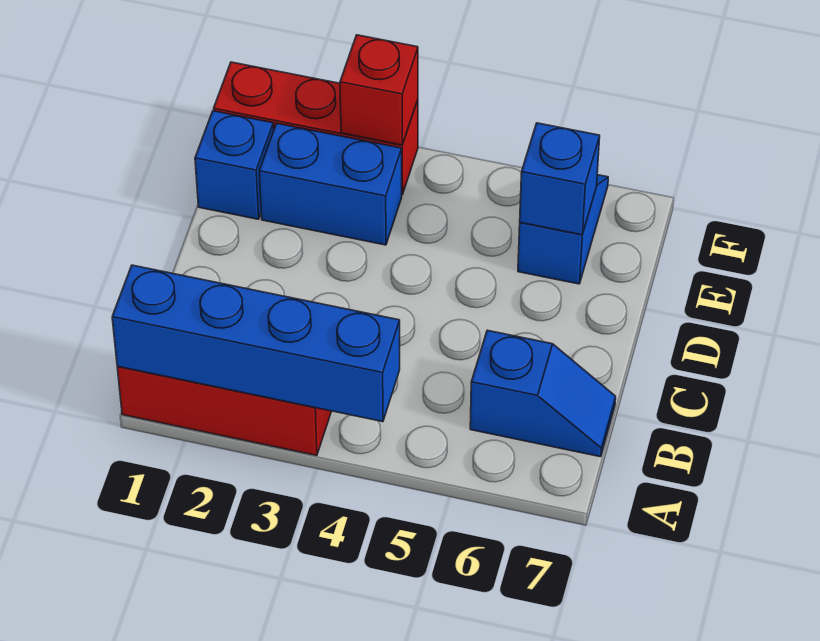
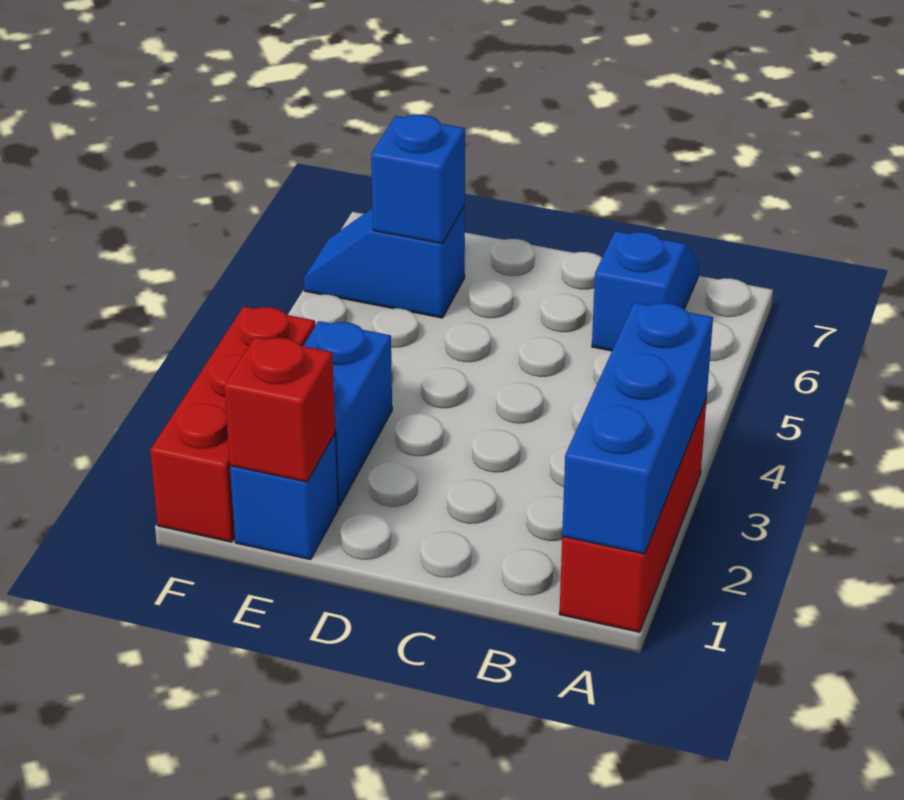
blue brick A1:A4 level 2 -> blue brick A1:A3 level 2
red brick F3 level 2 -> red brick E1 level 2

